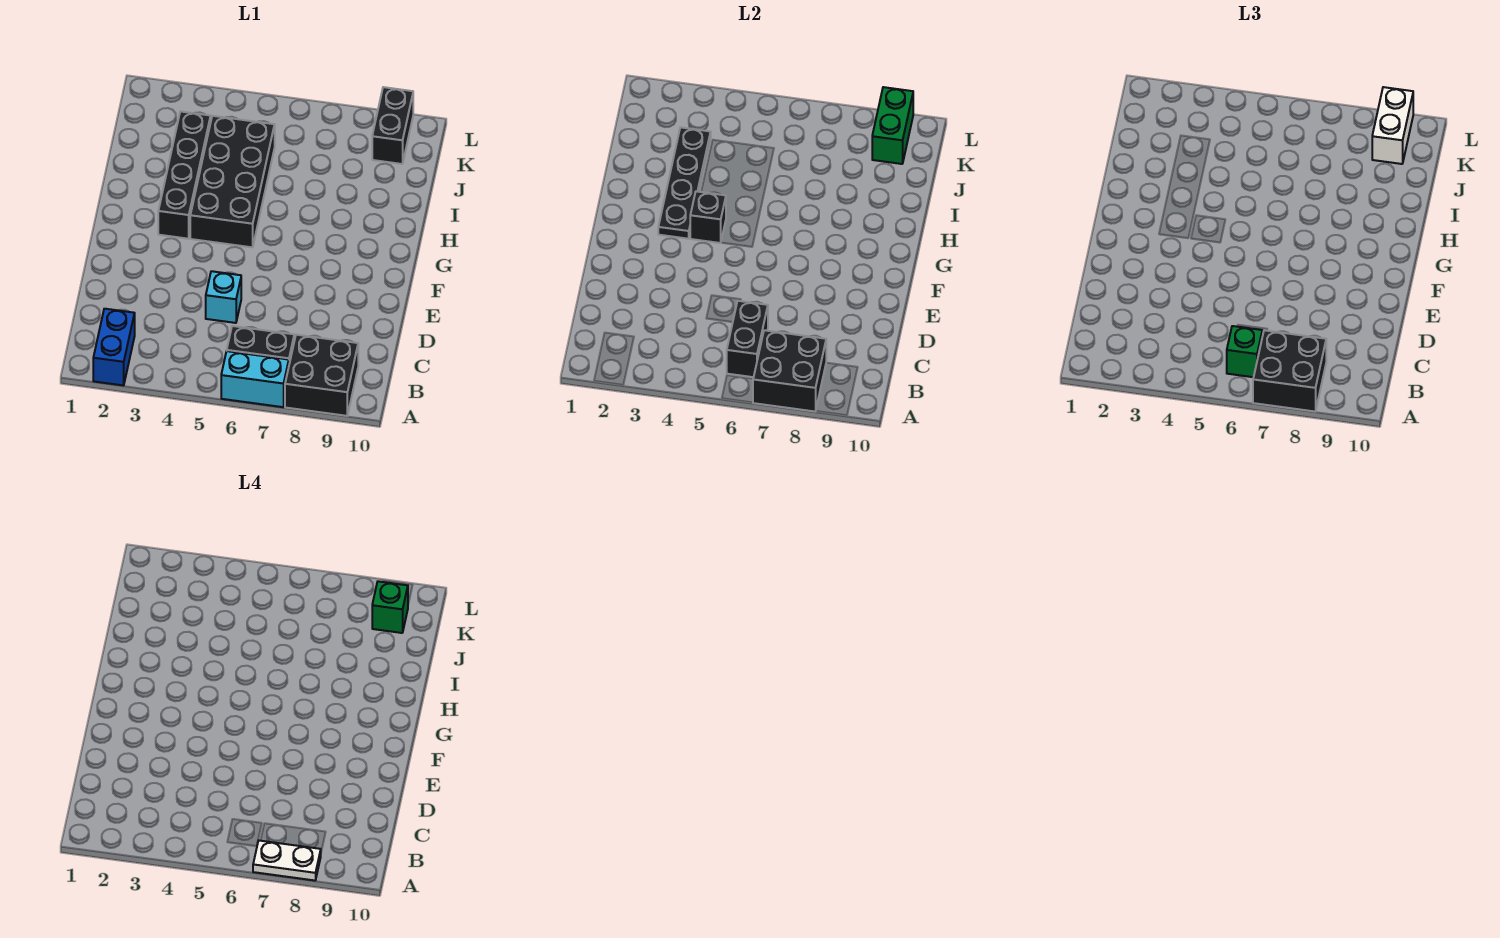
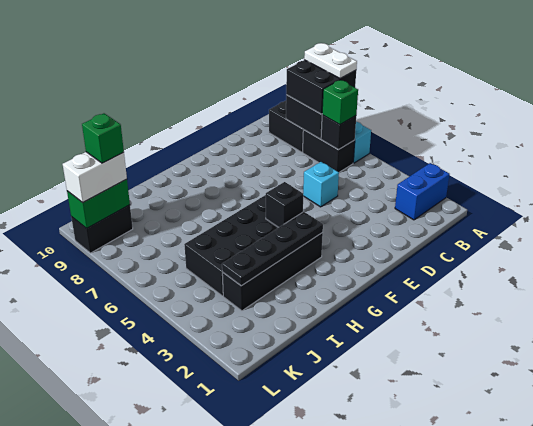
black brick B6:C6 level 2 -> black brick B6 level 2

